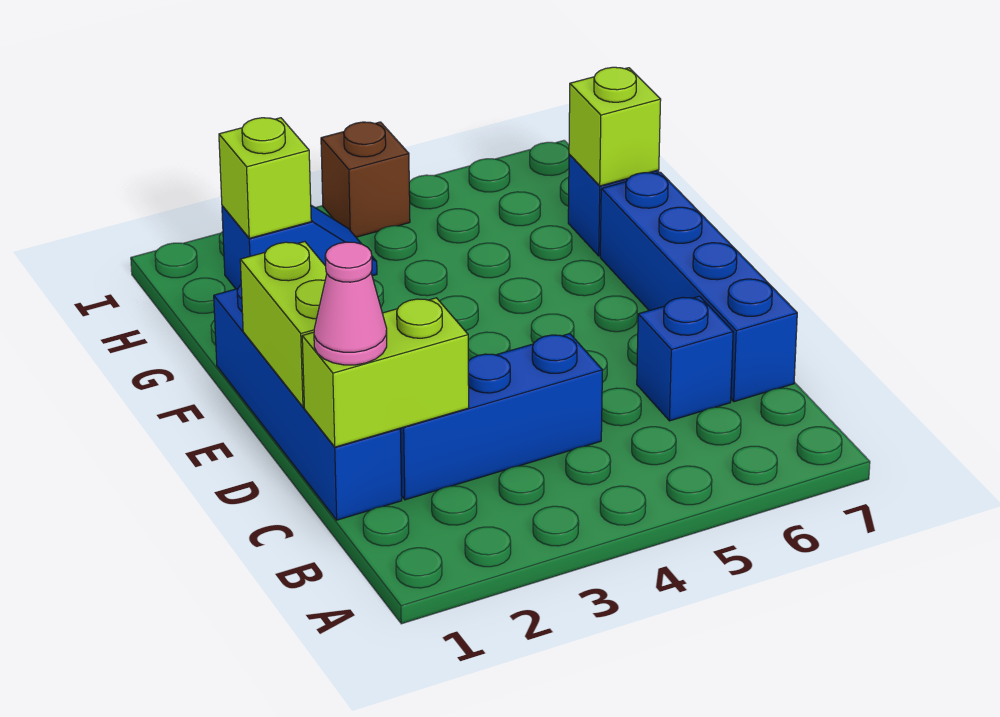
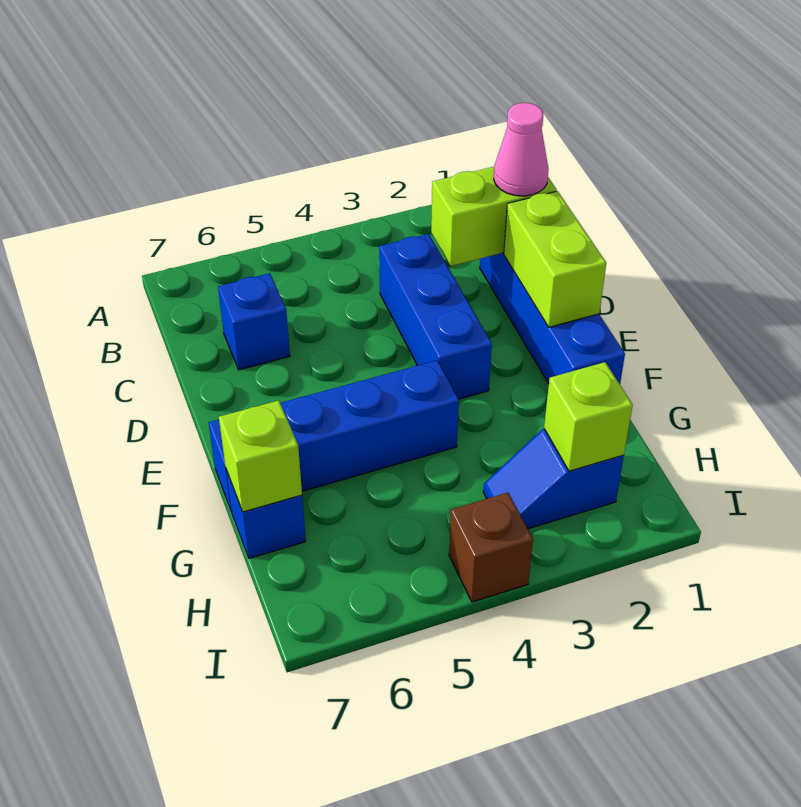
blue brick C2:C4 level 1 -> blue brick C3:E3 level 1
blue brick C7:F7 level 1 -> blue brick F4:F7 level 1

